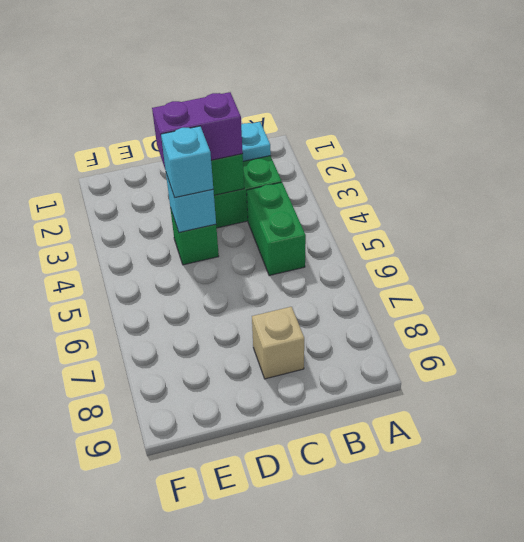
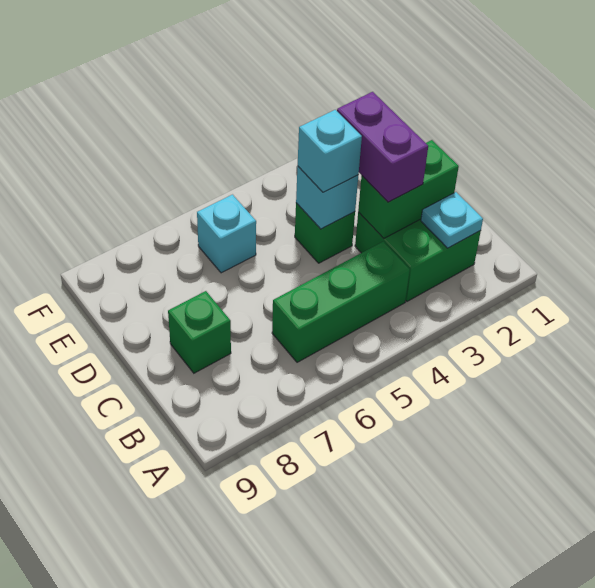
green brick B4:B5 level 1 -> green brick B4:B6 level 1
tan brick C8 level 1 -> green brick C8 level 1
none -> cyan brick E6 level 1

